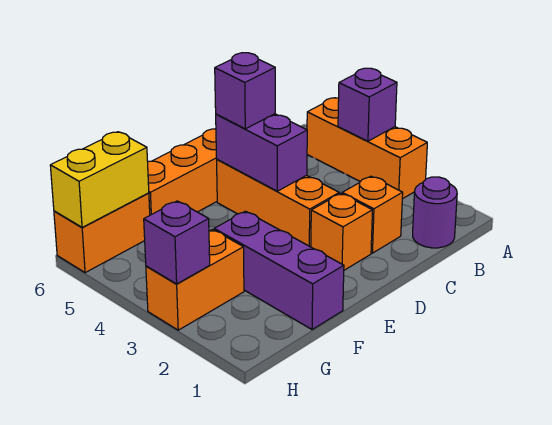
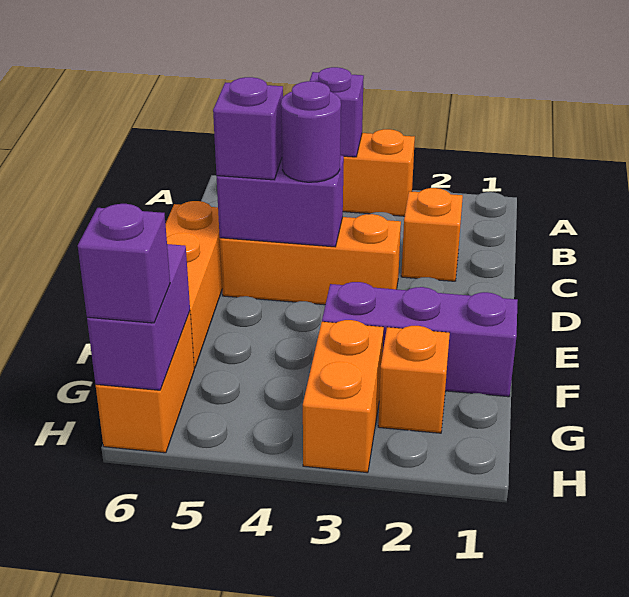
purple round brick B1 level 1 -> purple round brick D4 level 3
orange brick D2 level 1 -> orange brick G2 level 1
yellow brick G6:H6 level 2 -> purple brick G6:H6 level 2
purple brick H3 level 2 -> purple brick H6 level 3

